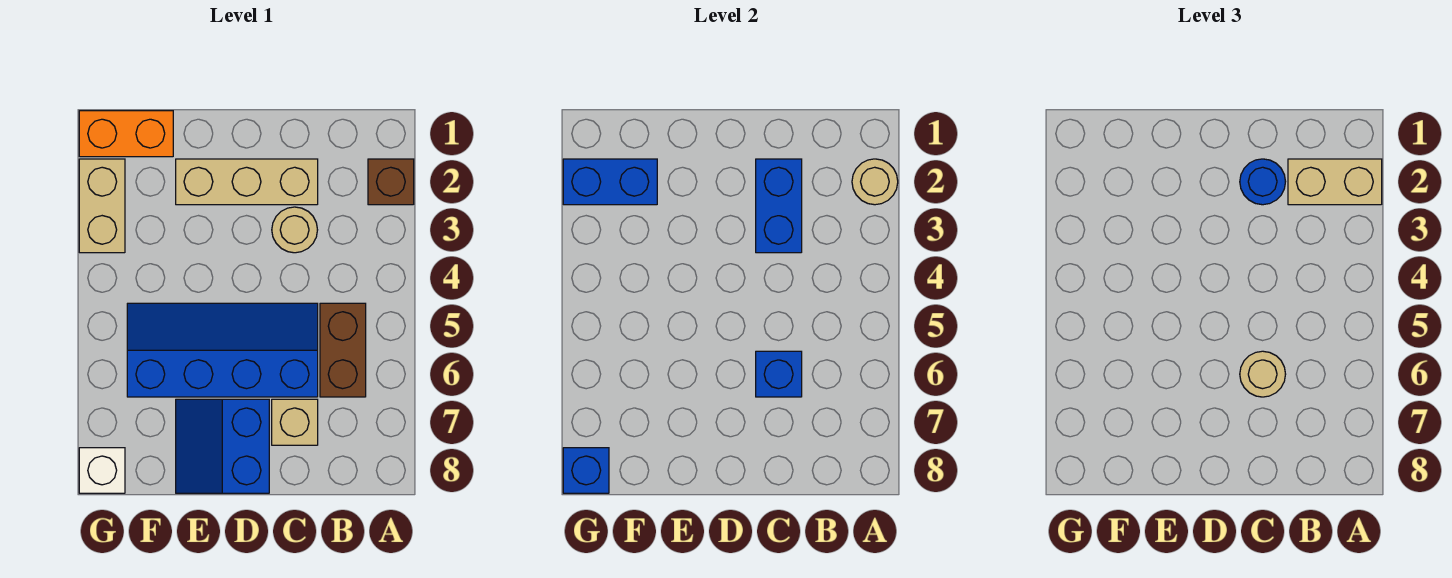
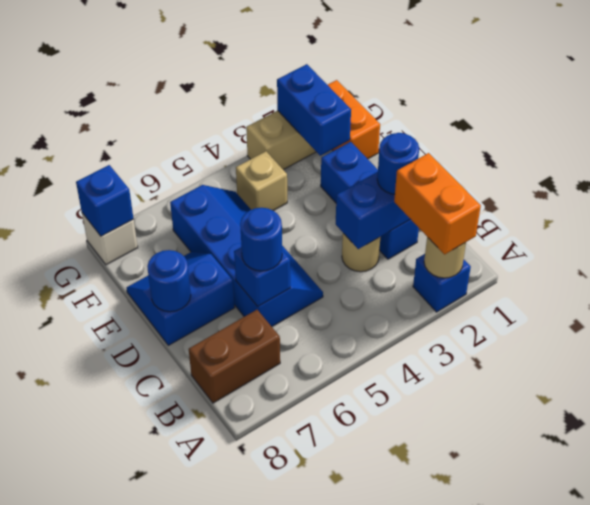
brown brick A2 level 1 -> blue brick A2 level 1
tan brick A2:B2 level 3 -> orange brick A2:B2 level 3
brown brick B5:B6 level 1 -> brown brick B7:B8 level 1
tan brick C2:E2 level 1 -> blue brick C2:E2 level 1
tan round brick C6 level 3 -> blue round brick C6 level 3
tan brick C7 level 1 -> tan brick F4 level 1
none -> blue round brick D8 level 2

